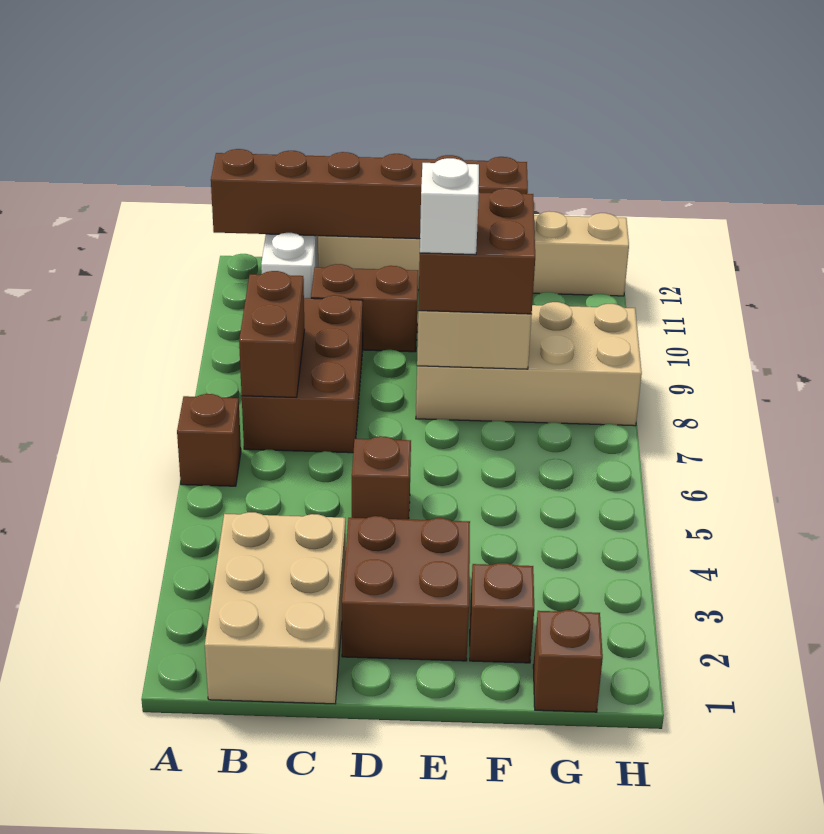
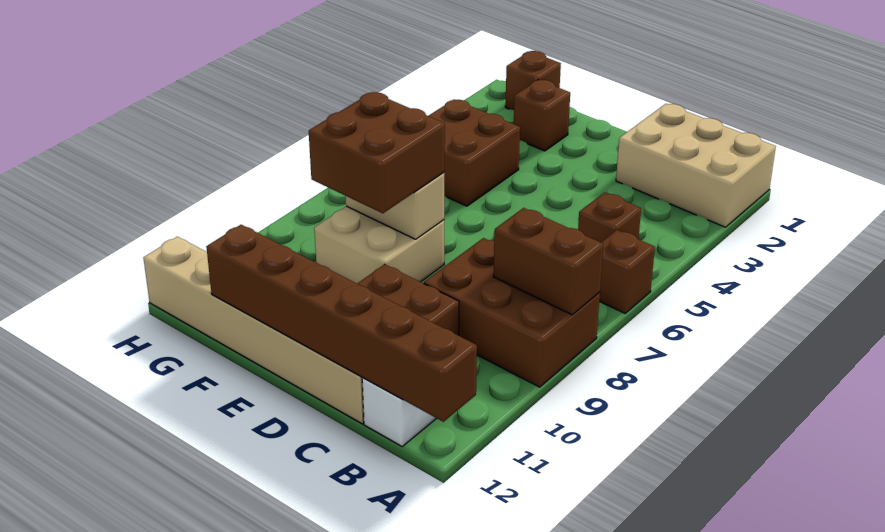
tan brick B1:C3 level 1 -> tan brick A1:C2 level 1
brown brick B7:C9 level 1 -> brown brick A8:C9 level 1
brown brick B7:B8 level 2 -> brown brick A8:B8 level 2
brown brick D2:E3 level 1 -> brown brick F4:G5 level 1
brown brick D5 level 1 -> brown brick B5 level 1
tan brick E8:H9 level 1 -> tan brick E8:F9 level 1
white brick E8 level 4 -> none

